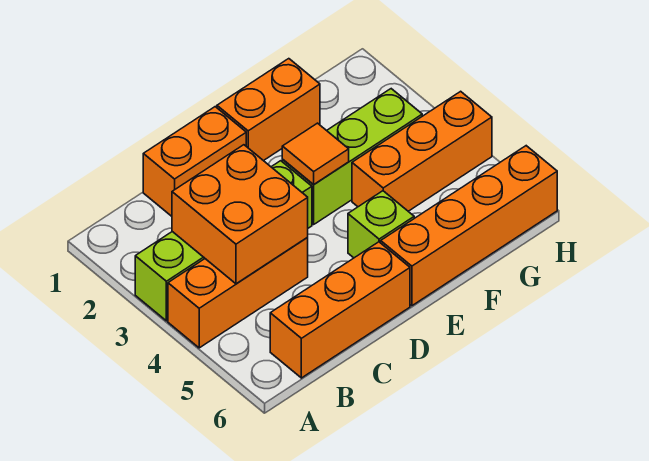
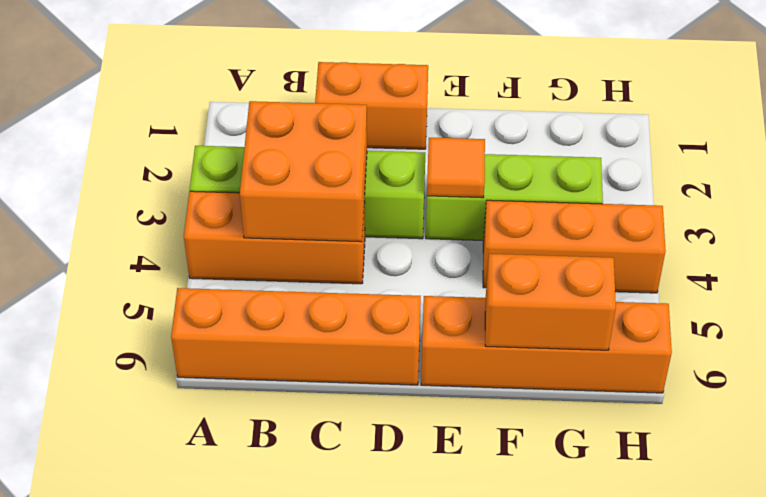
orange brick B6:D6 level 1 -> orange brick A6:D6 level 1
orange brick E1:F1 level 1 -> orange brick F6:G6 level 2
lime brick E5 level 1 -> none

